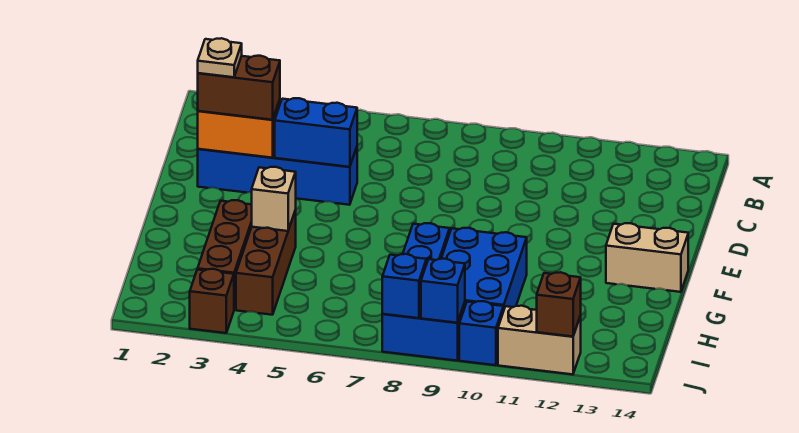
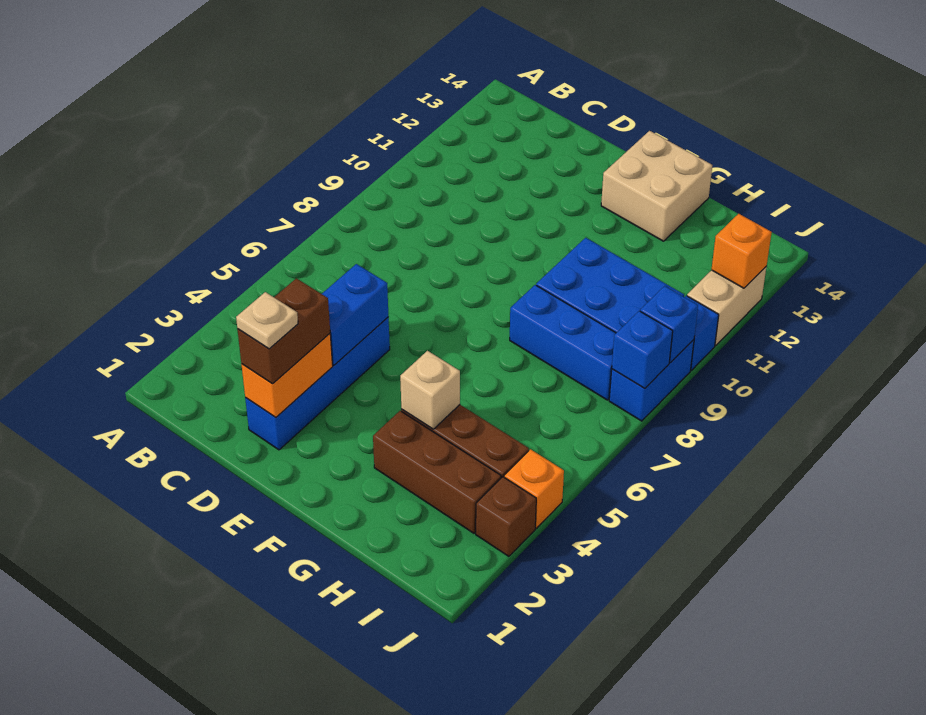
tan brick F13:F14 level 1 -> tan brick F13:G14 level 1
none -> orange brick J4 level 1
brown brick J12 level 2 -> orange brick J12 level 2

